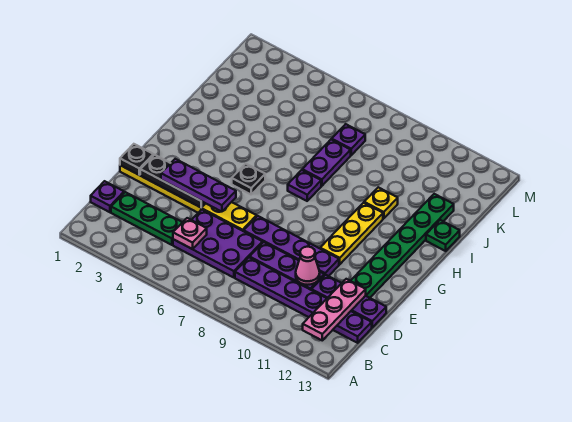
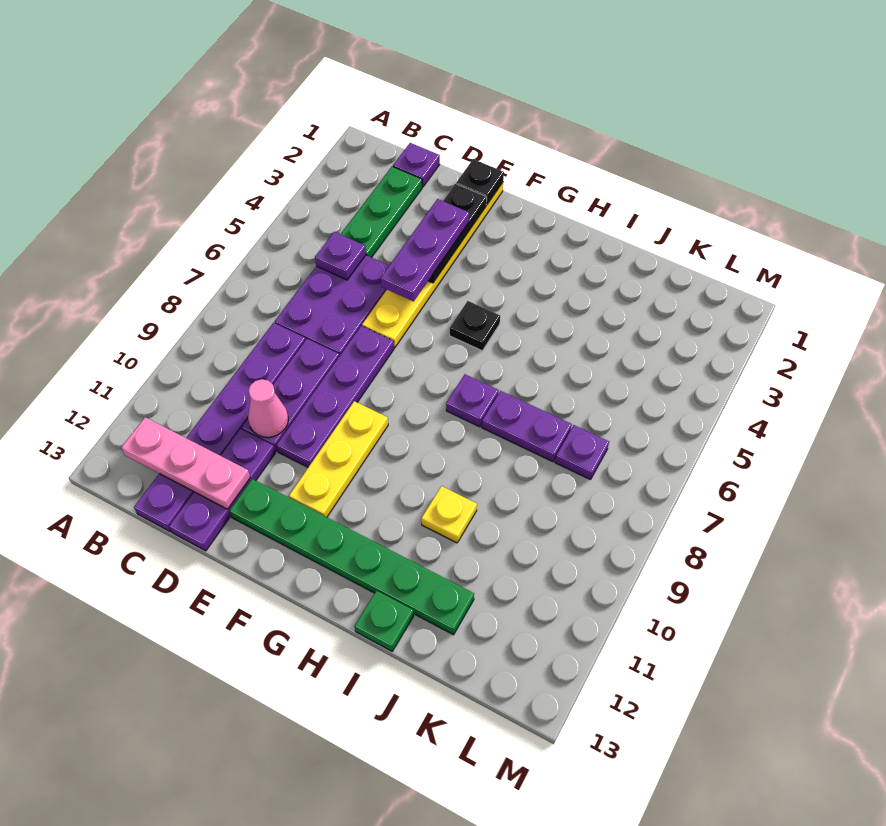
pink plate C5 level 2 -> purple plate C5 level 2
yellow plate F10:H10 level 1 -> yellow plate F9:F11 level 1

